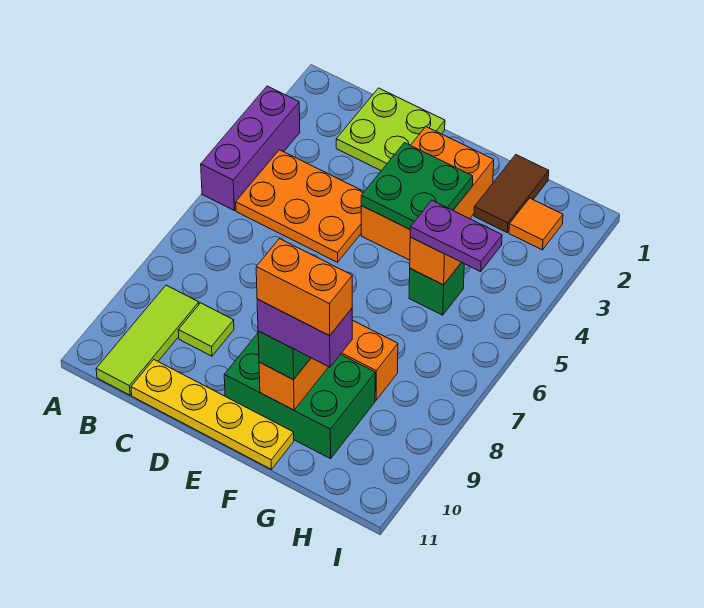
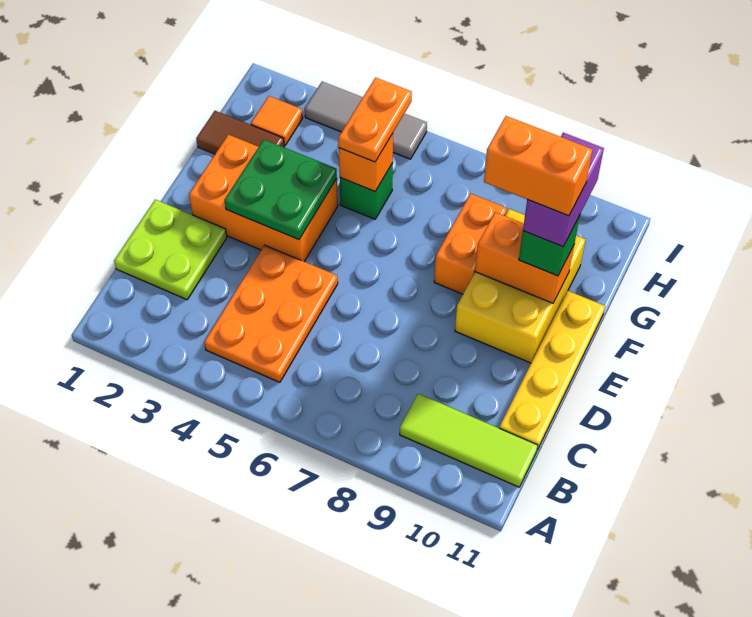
purple brick A3:A5 level 1 -> none
lime tile C9 level 1 -> none
green brick E9:G10 level 1 -> yellow brick E9:G10 level 1
orange brick F10:G10 level 5 -> orange brick F9:F10 level 5
purple plate G5:H5 level 3 -> orange plate G5:H5 level 3
none -> grey tile I3:I5 level 1

